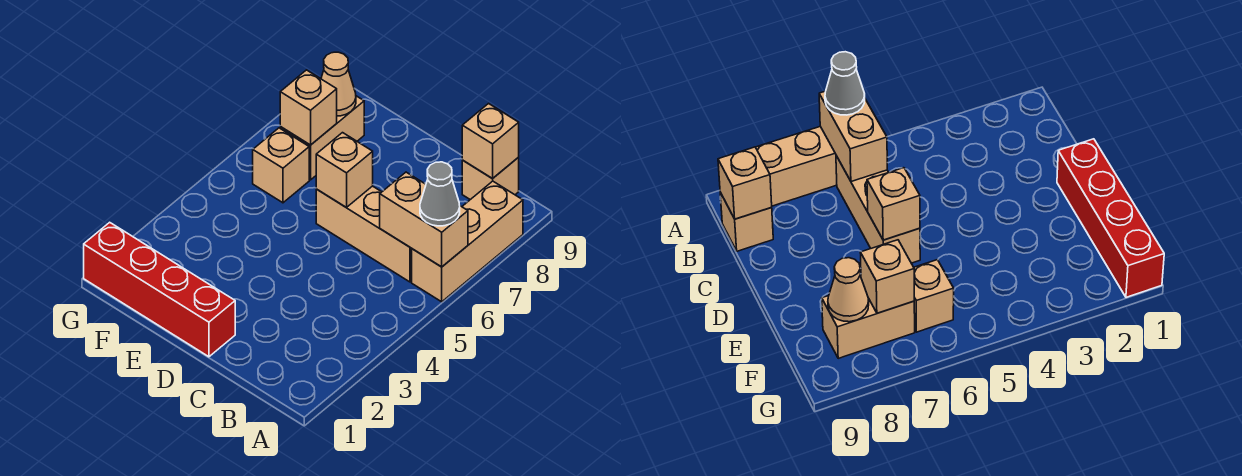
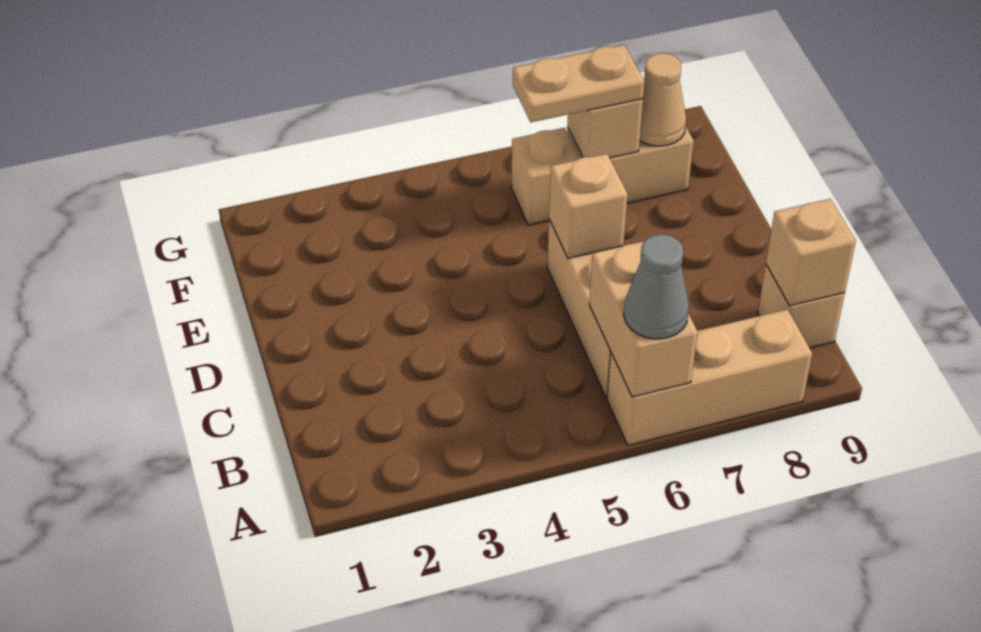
red brick D1:G1 level 1 -> none
none -> tan plate F6:F7 level 3

